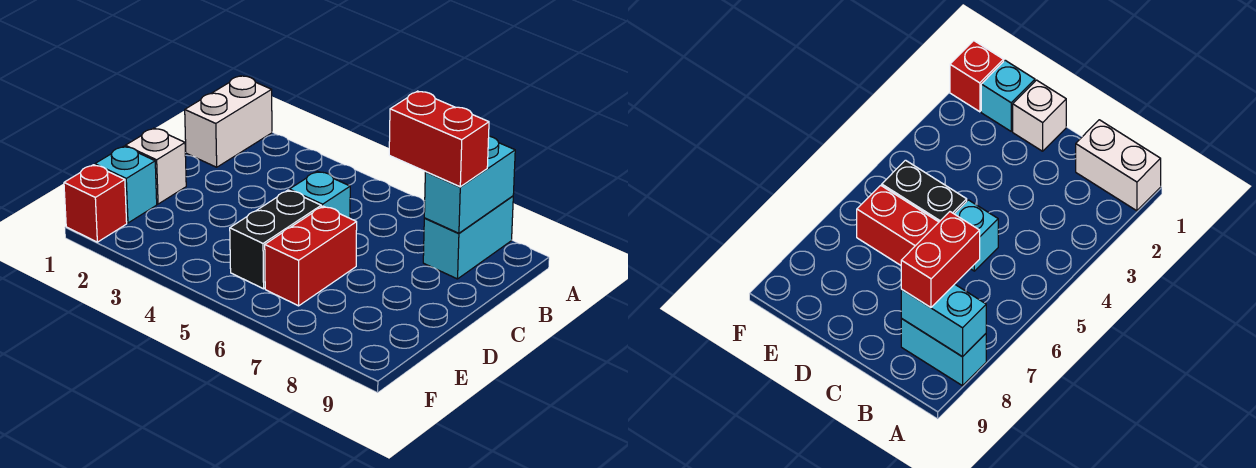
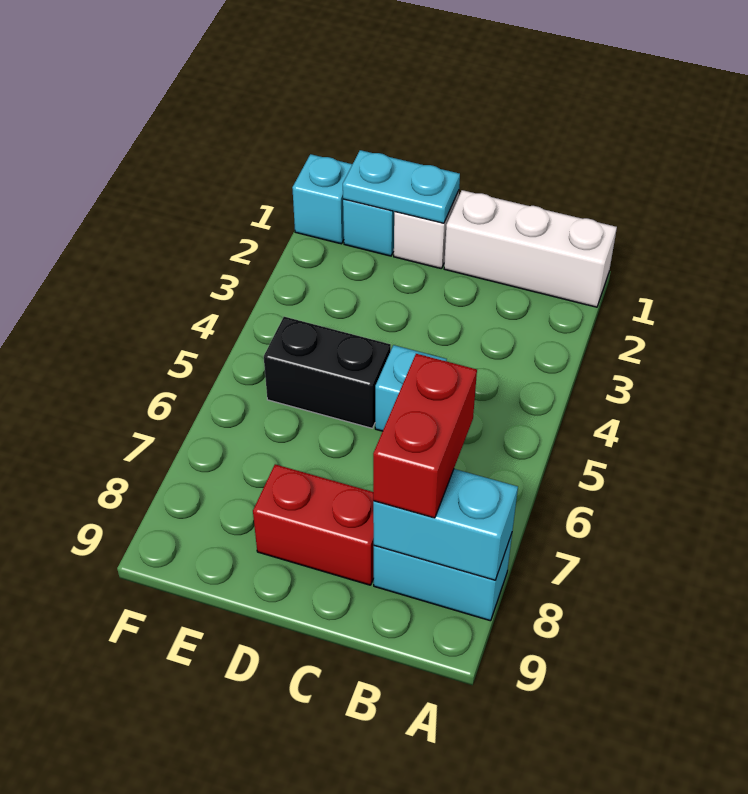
white brick A1:B1 level 1 -> white brick A1:C1 level 1
none -> cyan plate D1:E1 level 2
red brick D6:E6 level 1 -> red brick C8:D8 level 1
red brick F1 level 1 -> cyan brick F1 level 1

